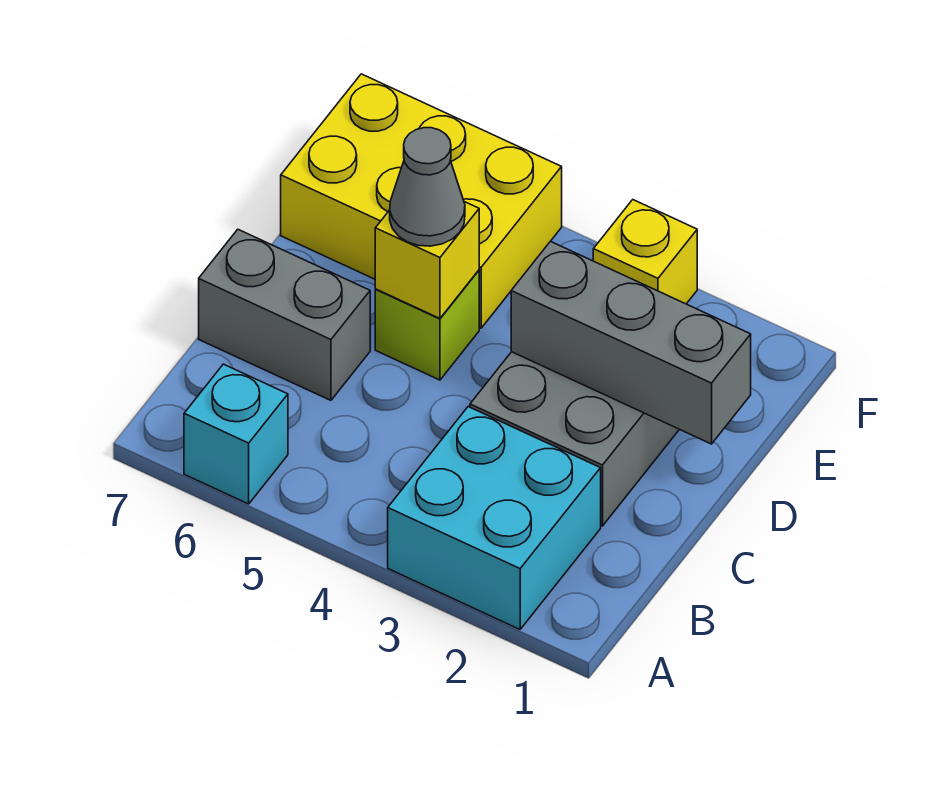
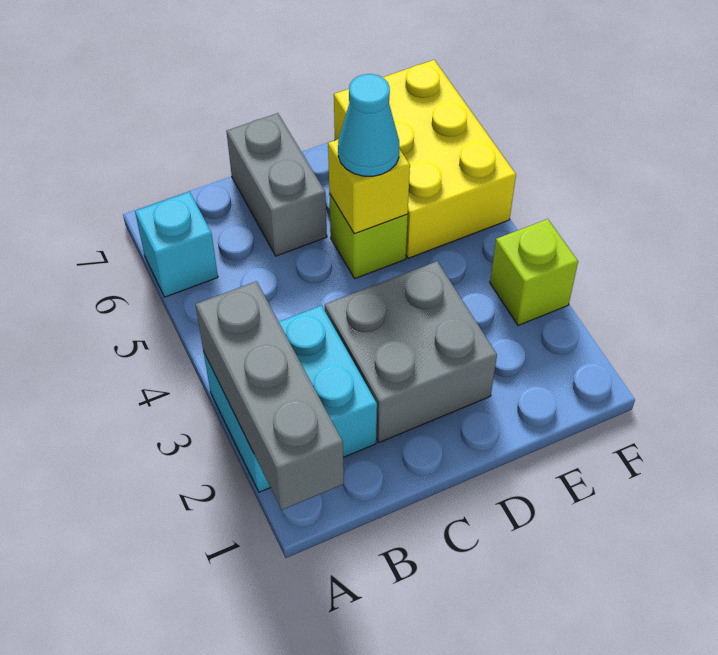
grey brick D1:D3 level 2 -> grey brick A1:A3 level 2
grey cone D5 level 3 -> cyan cone D5 level 3
yellow brick F3 level 1 -> lime brick F3 level 1

